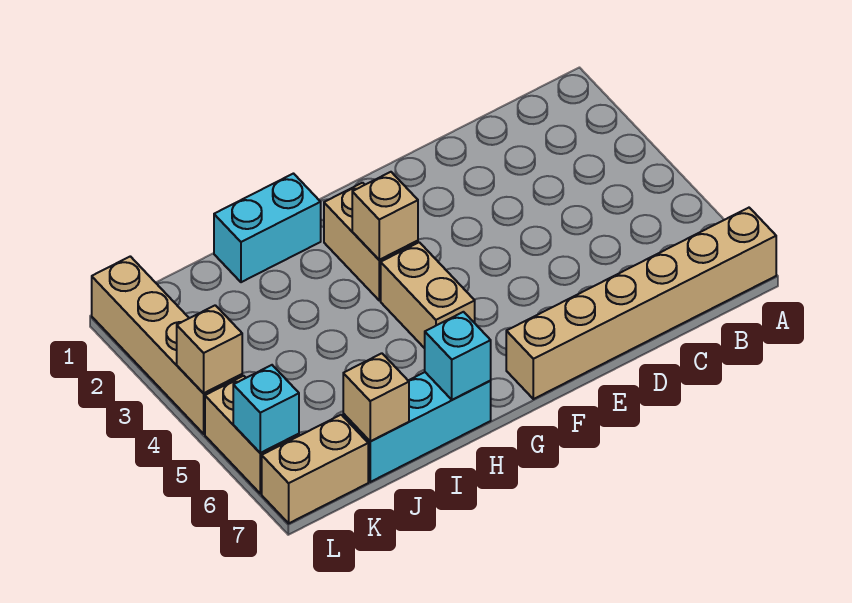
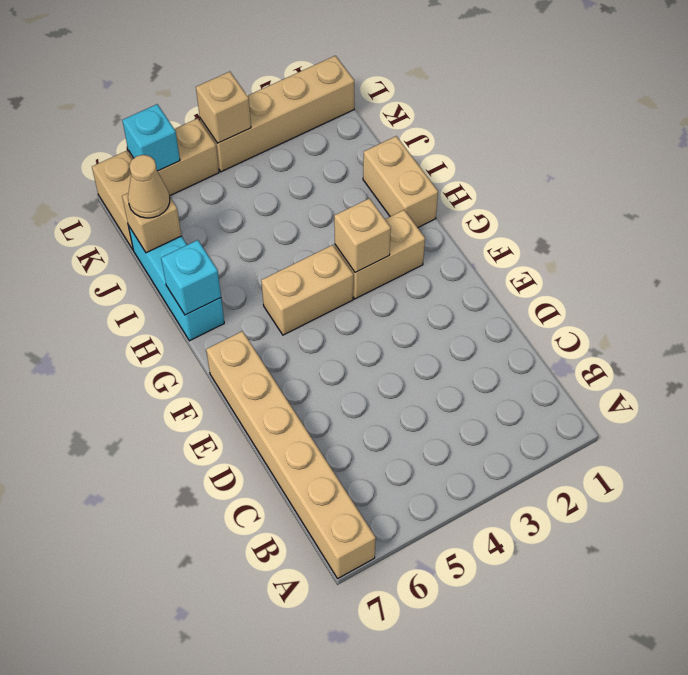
cyan brick H1:I1 level 1 -> tan brick H1:I1 level 1
none -> tan cone J7 level 3

